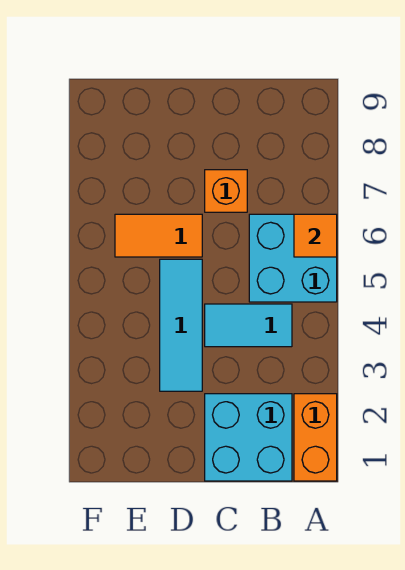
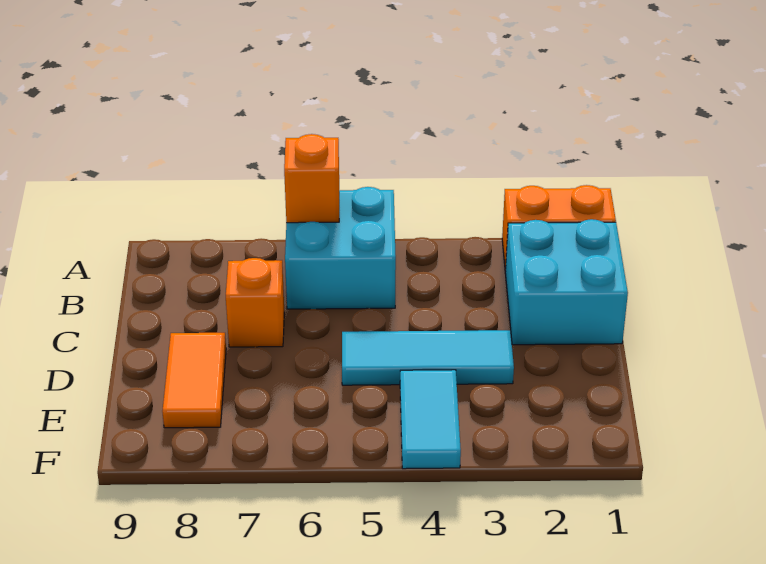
orange tile A6 level 2 -> orange brick A6 level 2
cyan tile B4:C4 level 1 -> cyan tile E4:F4 level 1
orange tile D6:E6 level 1 -> orange tile D8:E8 level 1

